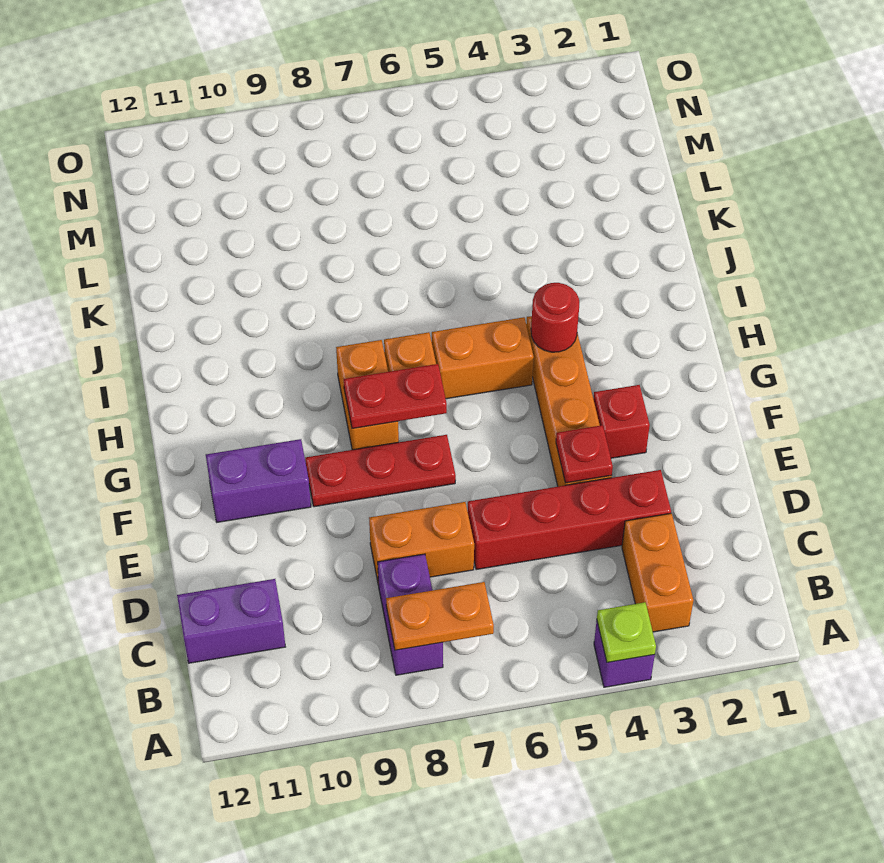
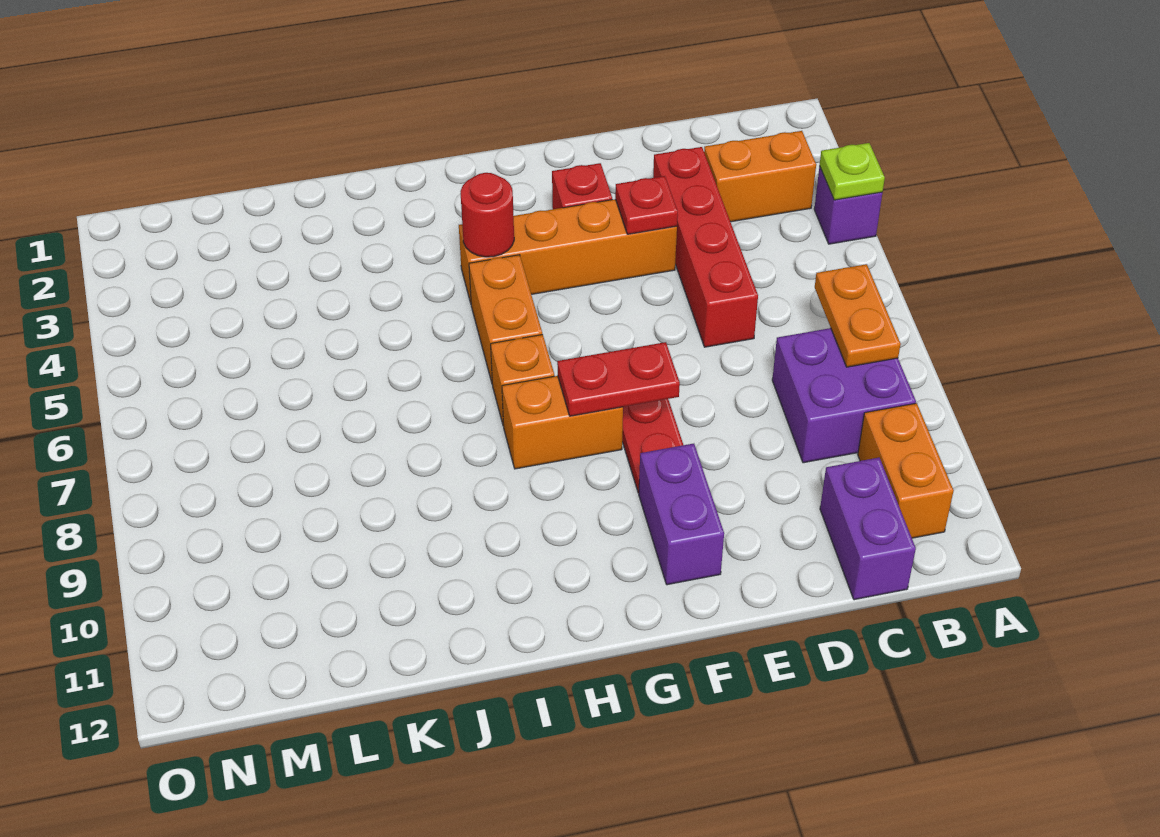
purple brick B8:C8 level 1 -> purple brick B8:C9 level 1
orange brick D7:D8 level 1 -> orange brick B10:B11 level 1
red plate G7:G8 level 2 -> red plate F8:G8 level 2

